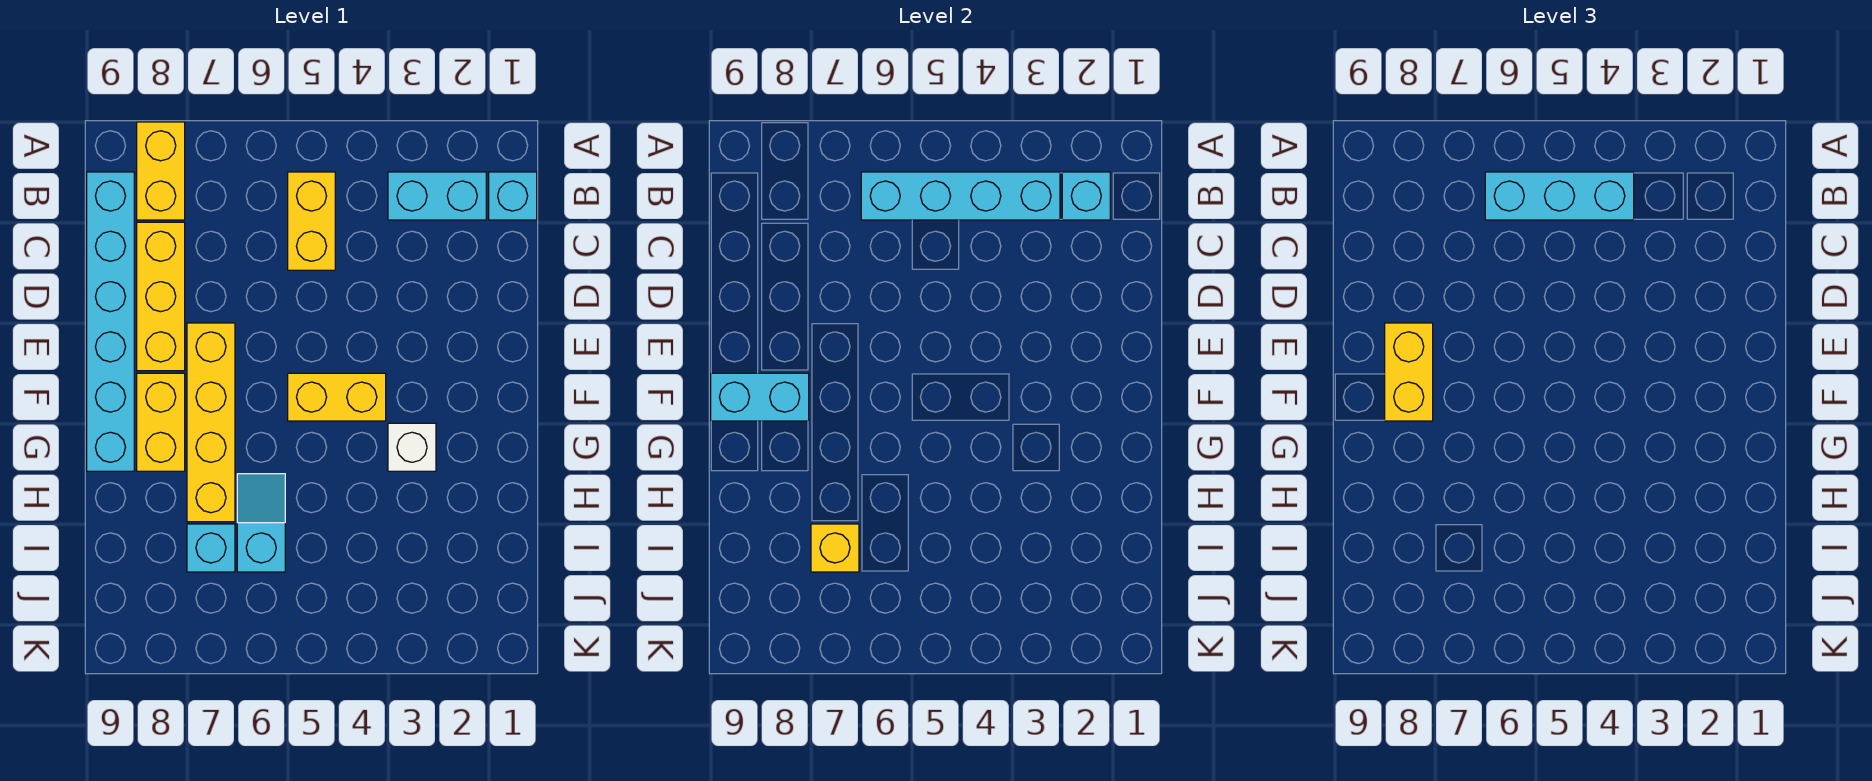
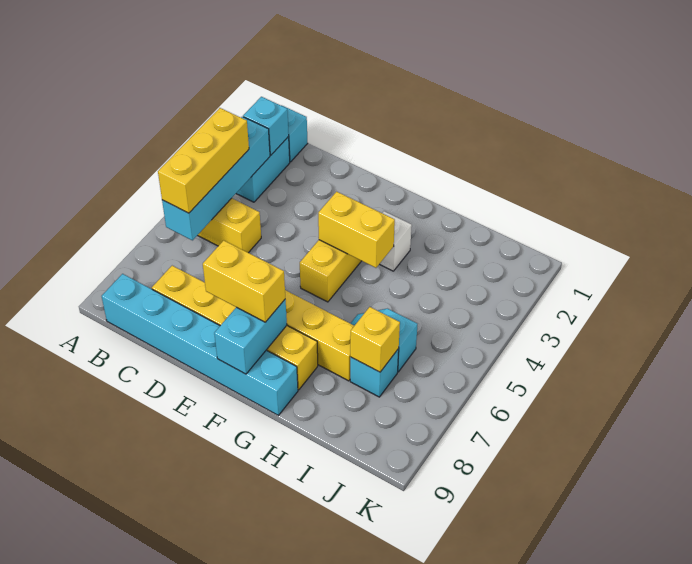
yellow brick A8:B8 level 1 -> yellow brick F4:G4 level 2
cyan brick B4:B6 level 3 -> yellow brick B4:B6 level 3

